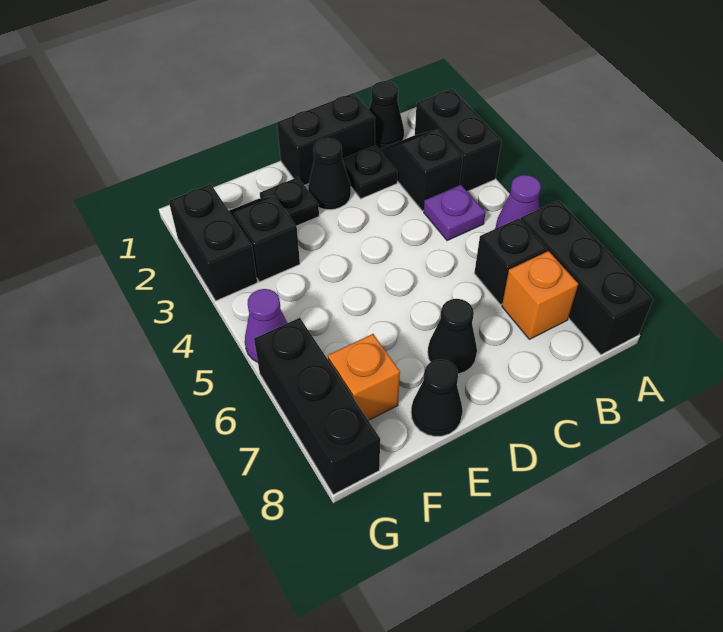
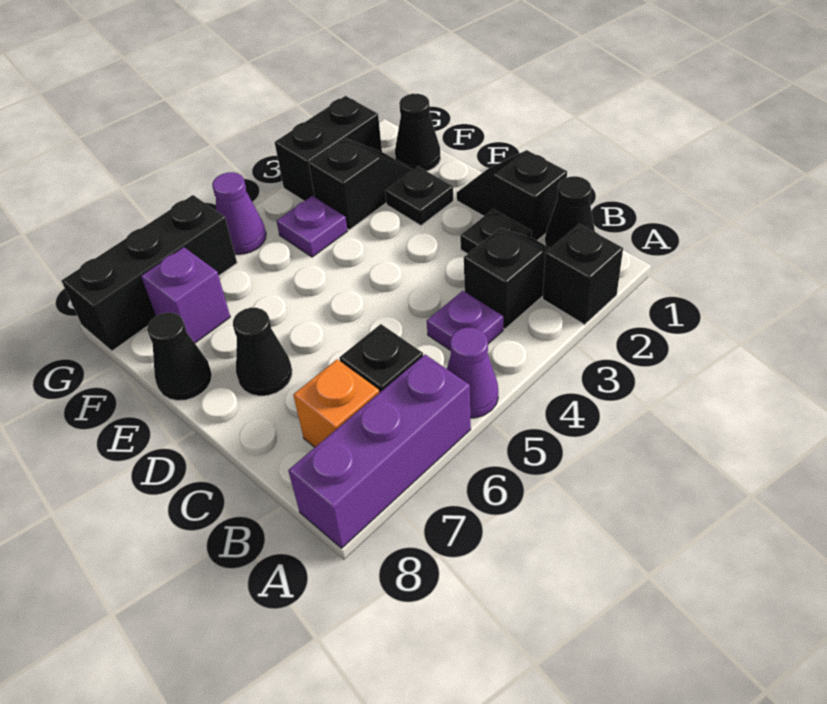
black brick A2:A3 level 1 -> black brick A2 level 1
black brick A6:A8 level 1 -> purple brick A6:A8 level 1
black brick C1:D1 level 1 -> black slope C1:D1 level 1 top C
black cone D2 level 1 -> black cone F1 level 1
none -> purple plate F4 level 1
orange brick F7 level 1 -> purple brick F7 level 1

